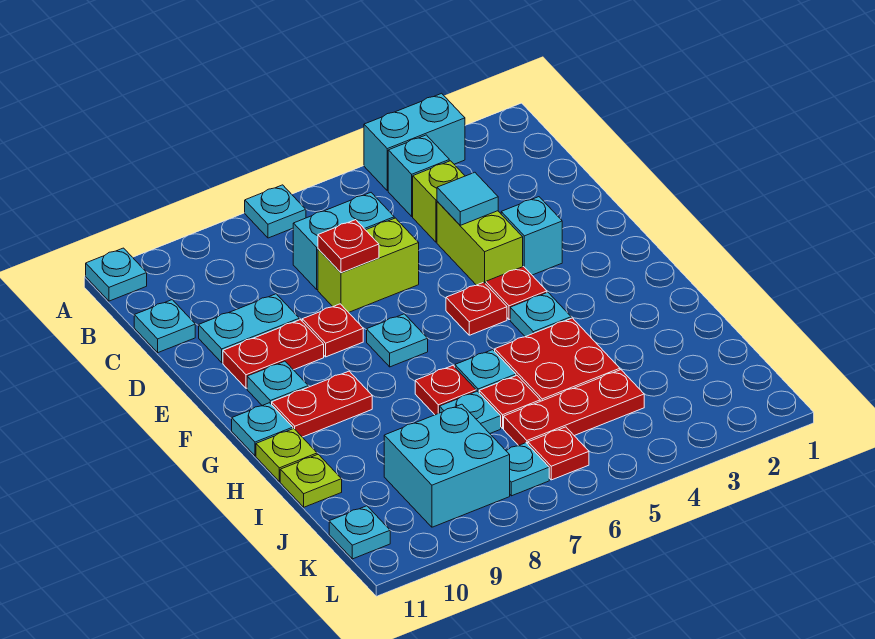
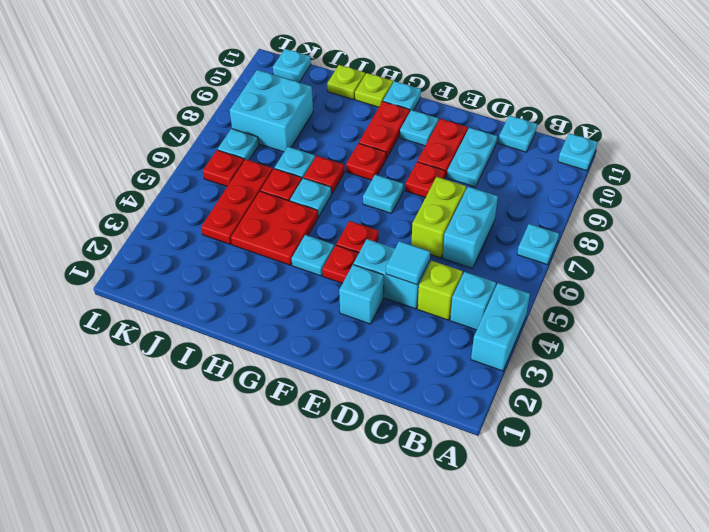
lime brick D4:E4 level 1 -> cyan brick D4:E4 level 1
red plate D7 level 2 -> red plate G8 level 1

